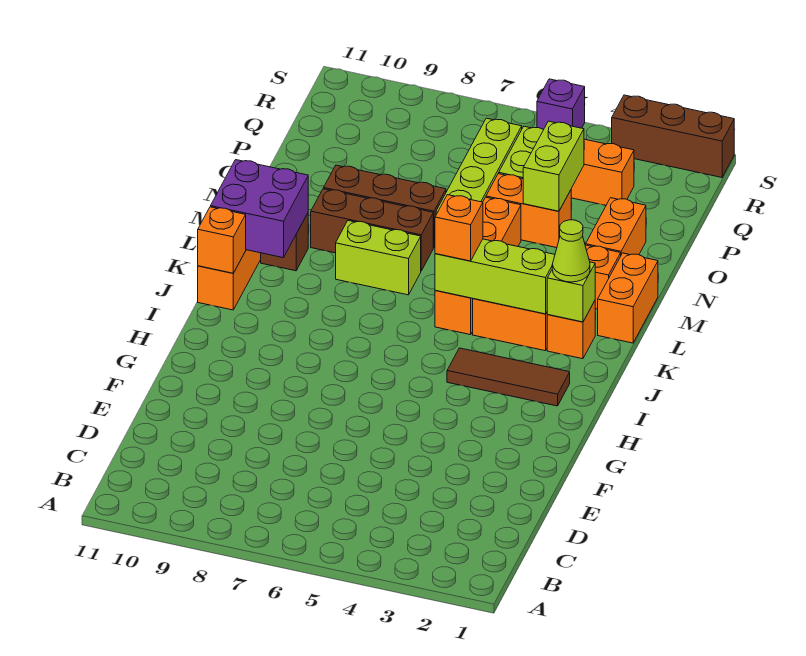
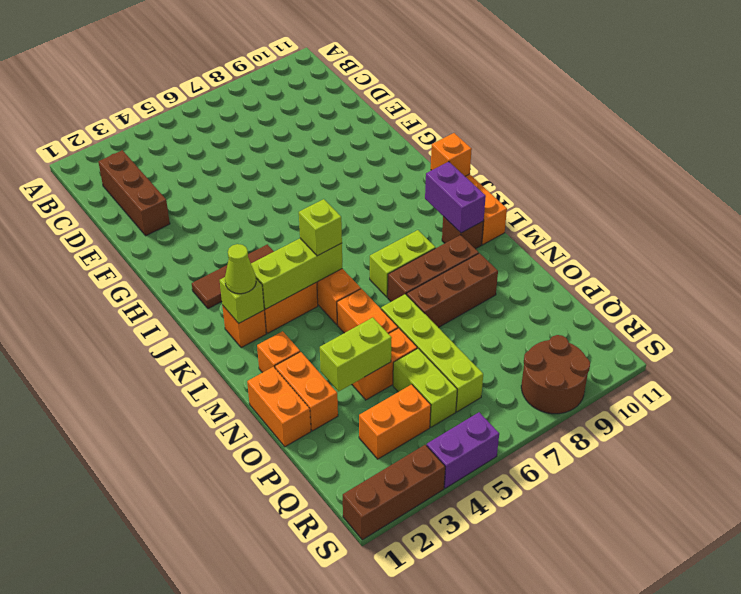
none -> brown brick C2:E2 level 1
orange brick K5 level 3 -> lime brick K5 level 3
purple brick K10:L11 level 2 -> purple brick K10:L10 level 2
orange brick L1:M1 level 1 -> orange brick N1:O1 level 1
lime brick O4:P4 level 2 -> lime brick O3:O4 level 2
none -> brown round brick R8:S9 level 1
purple brick S5 level 1 -> purple brick S4:S5 level 1

